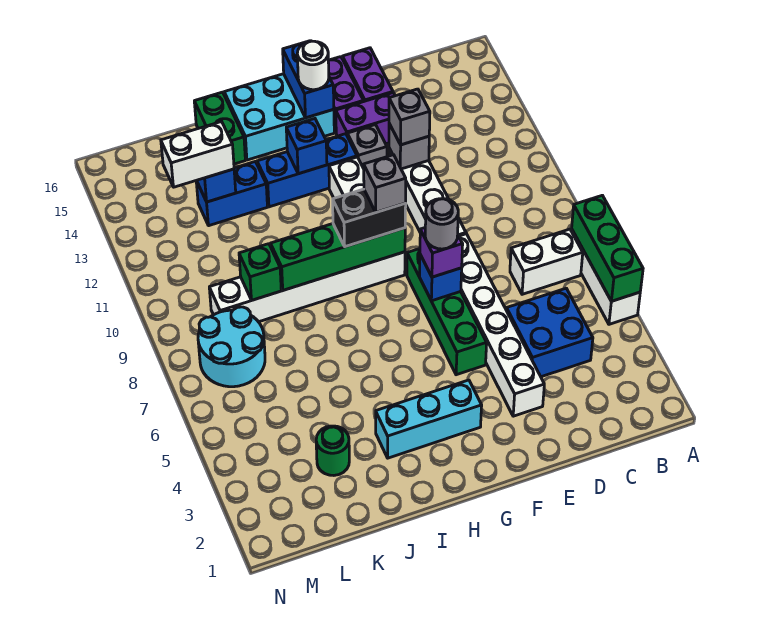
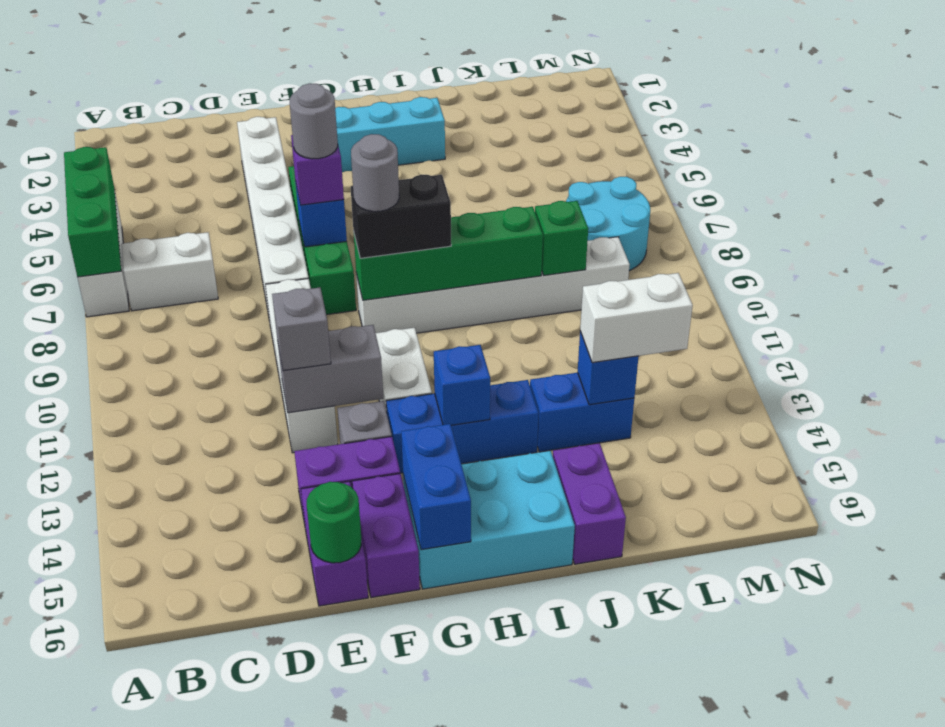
blue brick C4:D5 level 1 -> none
grey brick E12 level 2 -> grey brick E12:F12 level 2
grey brick G9 level 4 -> grey round brick G9 level 4
white round brick G15 level 3 -> none
green brick J15:J16 level 1 -> purple brick J15:J16 level 1
green round brick K3 level 1 -> green round brick E16 level 2

